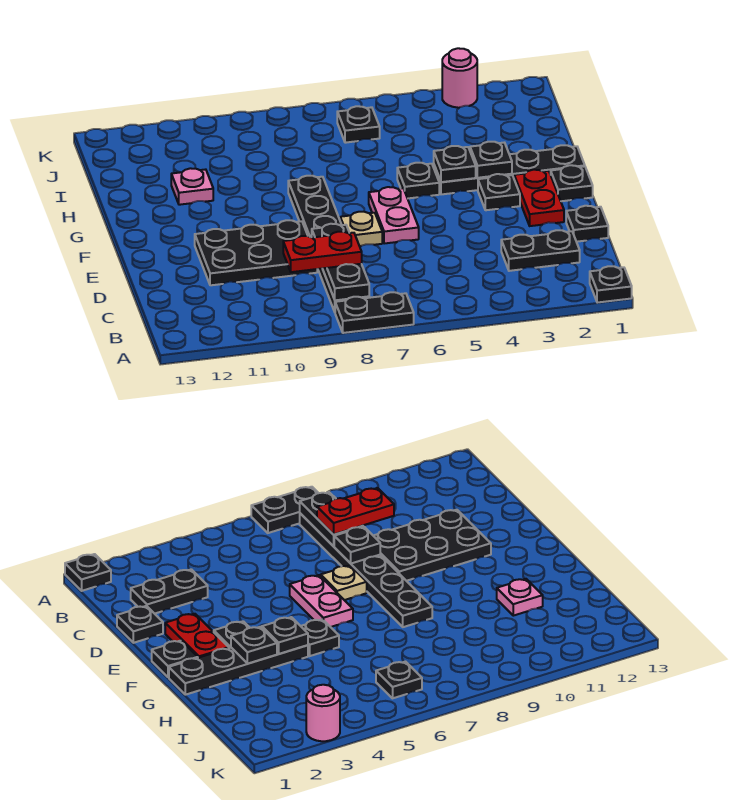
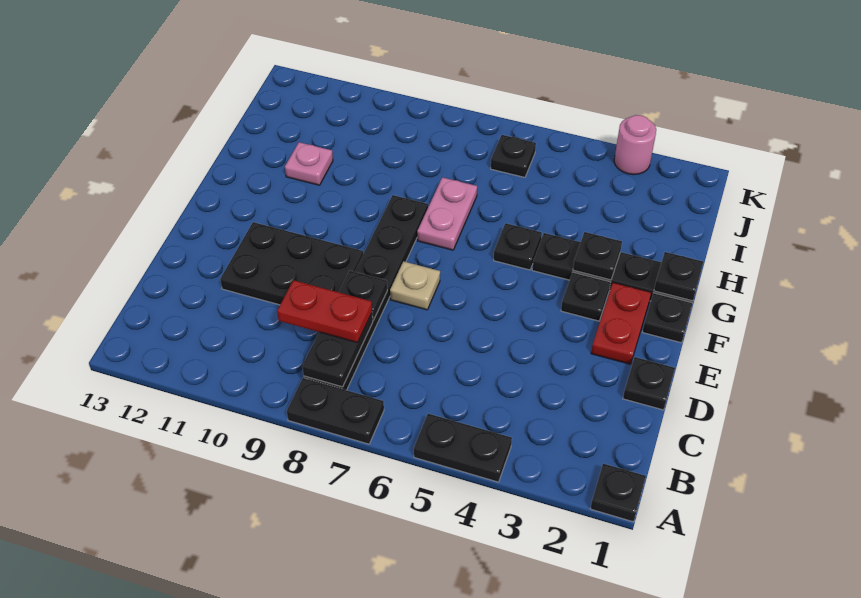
black plate C2:C3 level 1 -> black plate A4:A5 level 1
pink plate E6:F6 level 1 -> pink plate G7:H7 level 1
black plate G4 level 2 -> black plate G1 level 2

